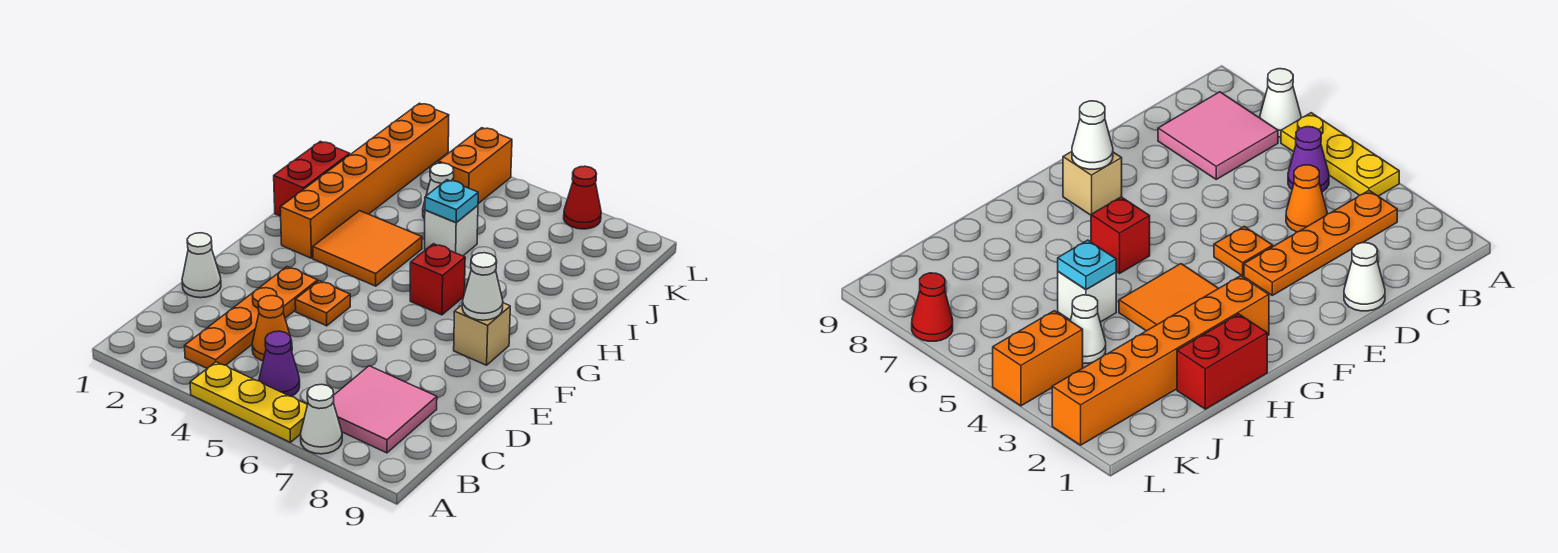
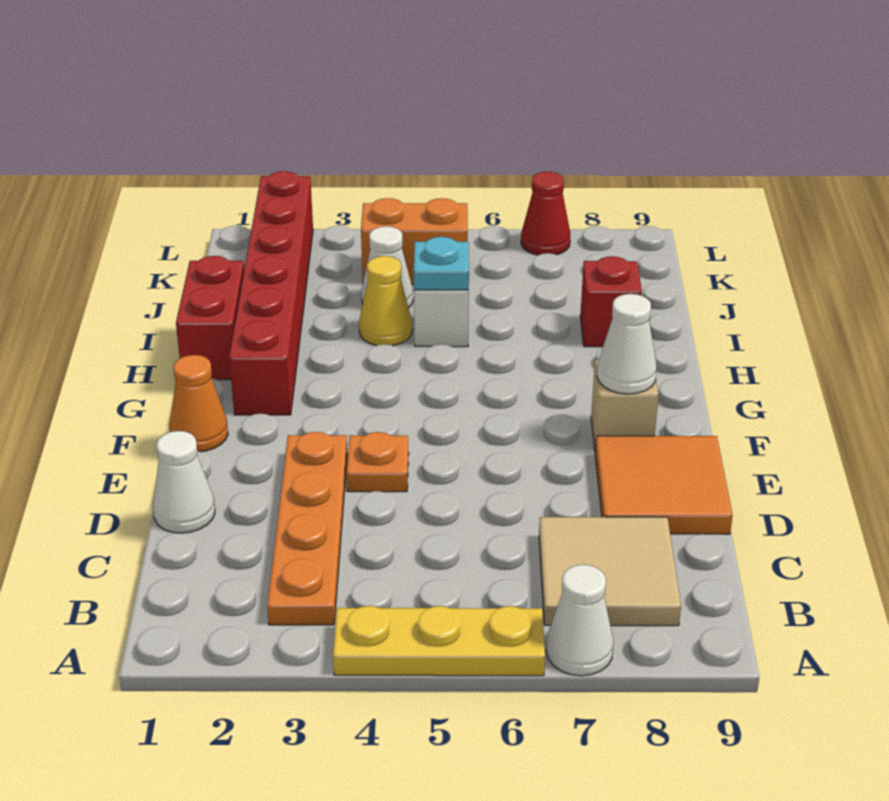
purple cone B5 level 1 -> none
pink tile B7:C8 level 1 -> tan tile B7:C8 level 1
orange cone C4 level 1 -> orange cone F1 level 1
orange brick G2:L2 level 1 -> red brick G2:L2 level 1
orange tile G3:H4 level 1 -> orange tile D8:E9 level 1
red brick G6 level 1 -> red brick I8 level 1
none -> yellow cone I4 level 1
orange brick K4:L4 level 1 -> orange brick K4:K5 level 1

